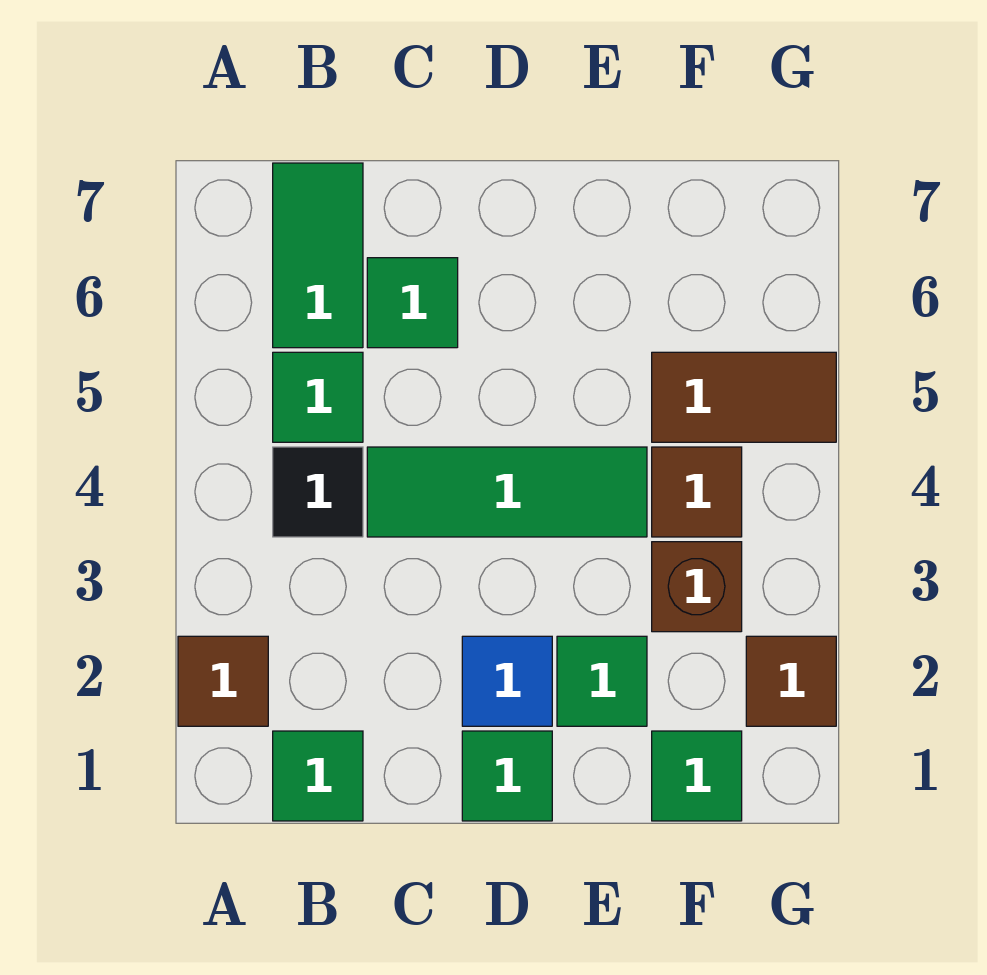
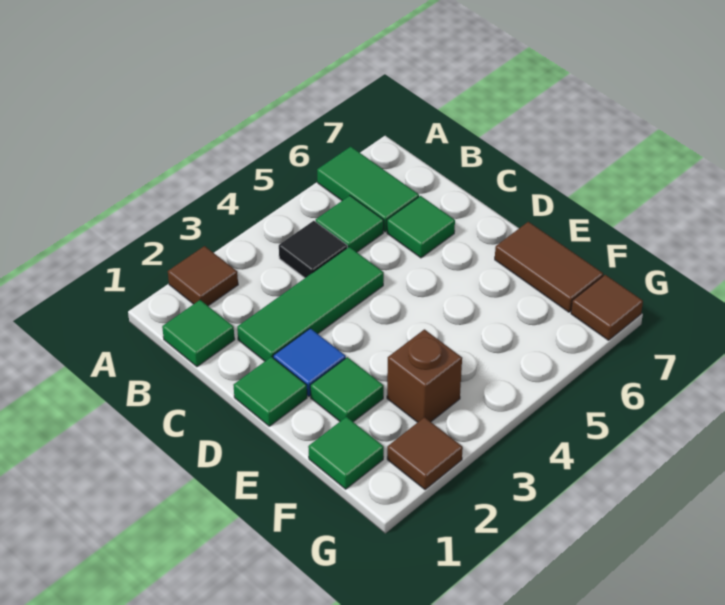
green tile B6:B7 level 1 -> green tile A6:B6 level 1
green tile C4:E4 level 1 -> green tile C2:C4 level 1
brown tile F4 level 1 -> brown tile G7 level 1
brown tile F5:G5 level 1 -> brown tile E7:F7 level 1

